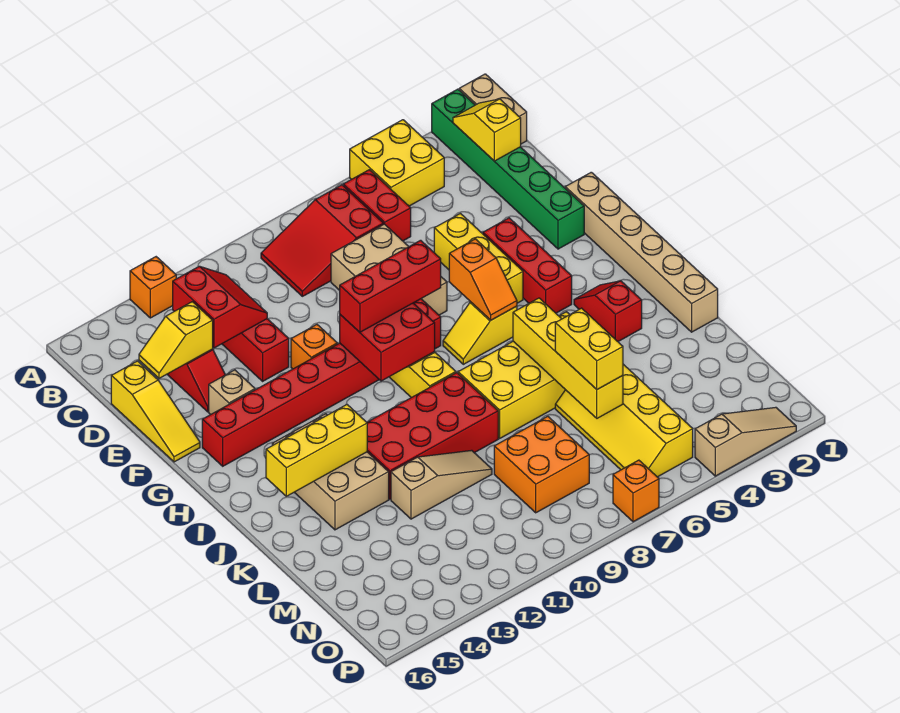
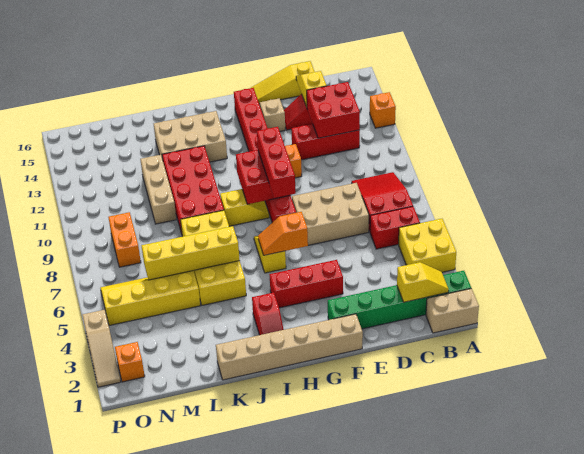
red slope C12:D13 level 2 top 13 -> red brick C12:D13 level 2
yellow brick E5:G5 level 1 -> none
red slope I3:J3 level 1 top J -> red slope I2:I3 level 1 top 3
yellow brick J13:J15 level 2 -> none
yellow brick L6:M6 level 3 -> none
tan slope L10:L12 level 1 top 12 -> tan brick L10:L12 level 1
orange brick M8:N9 level 1 -> orange brick N8:N9 level 1
orange brick P7 level 1 -> orange brick O2 level 1

